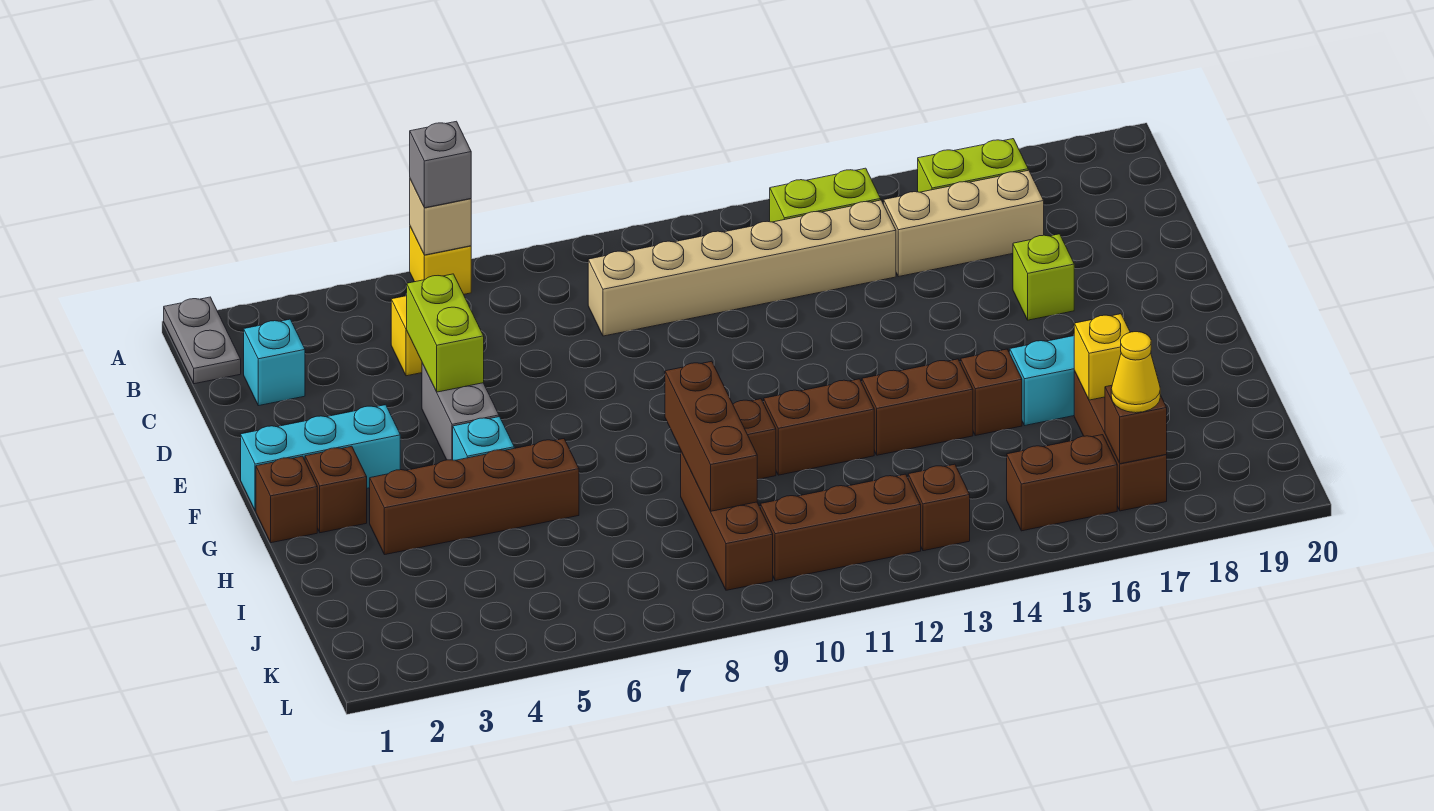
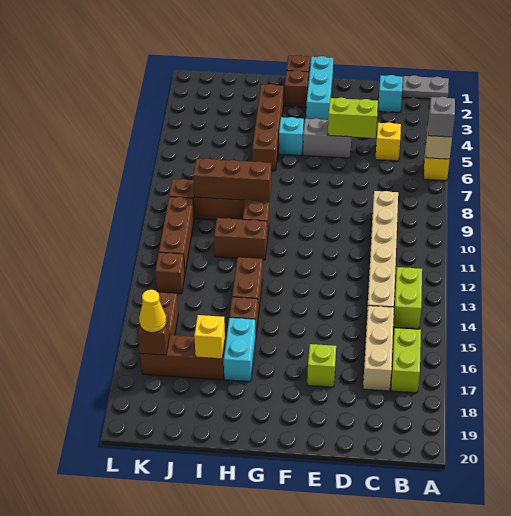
brown brick H11:H12 level 1 -> brown brick H11:I11 level 1

